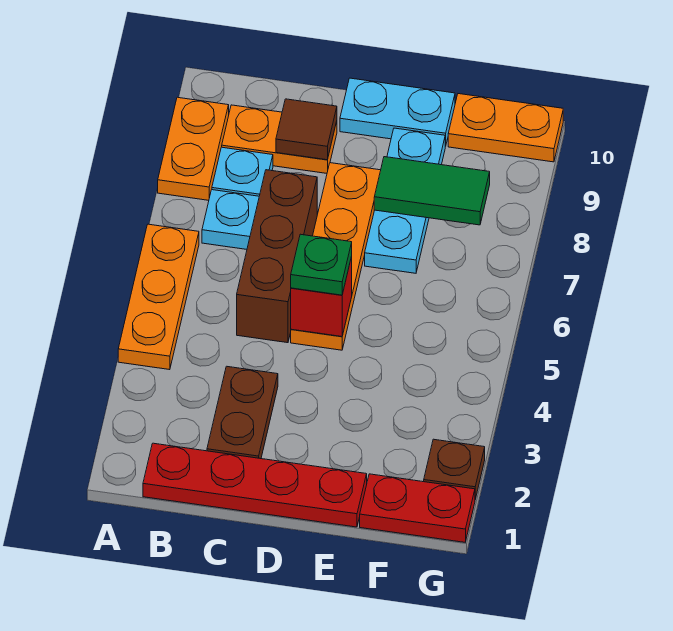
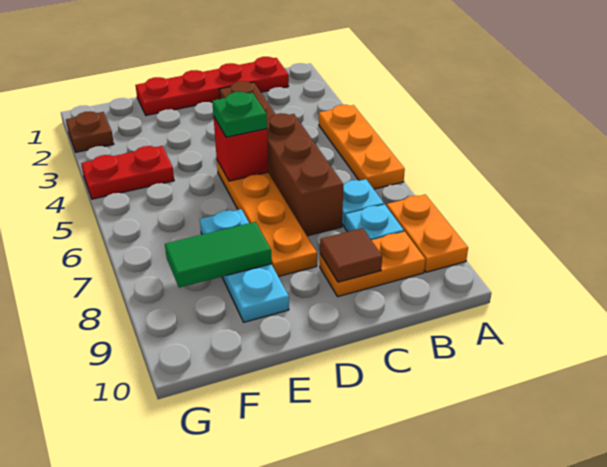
cyan plate D10:E10 level 1 -> none
red plate F1:G1 level 1 -> red plate F4:G4 level 1
orange plate F10:G10 level 1 -> none

